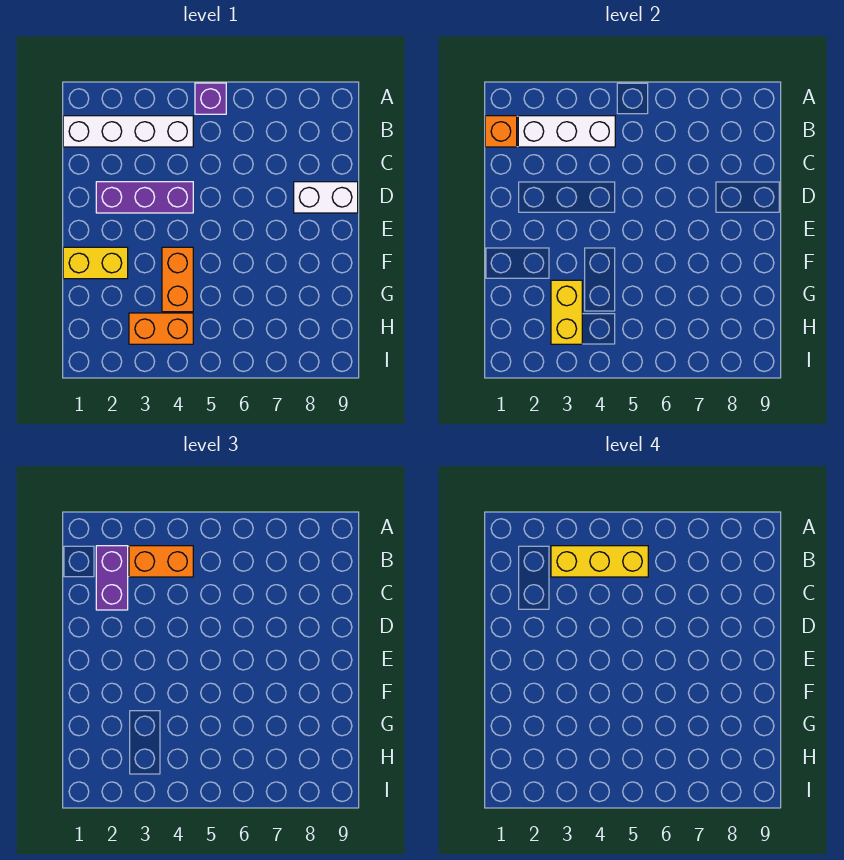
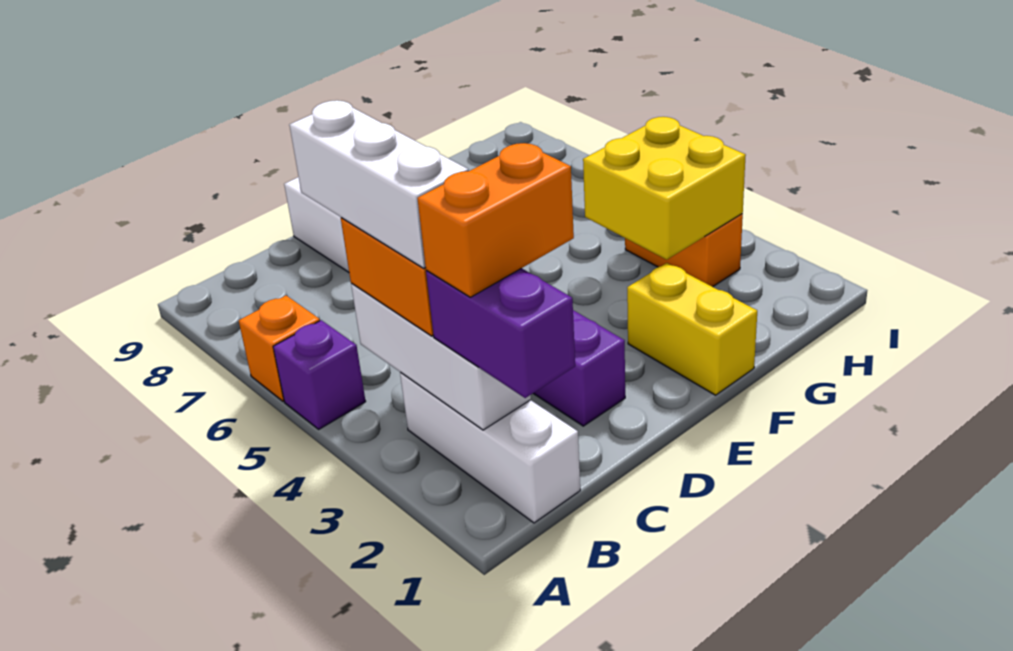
white brick B1:B4 level 1 -> white brick B1:B3 level 1
orange brick B1 level 2 -> orange brick A6 level 1
purple brick B2:C2 level 3 -> purple brick B1:B2 level 3
yellow brick B3:B5 level 4 -> white brick B3:B5 level 4
orange brick F4:G4 level 1 -> orange brick B2:C2 level 4
yellow brick G3:H3 level 2 -> yellow brick G3:H4 level 2

